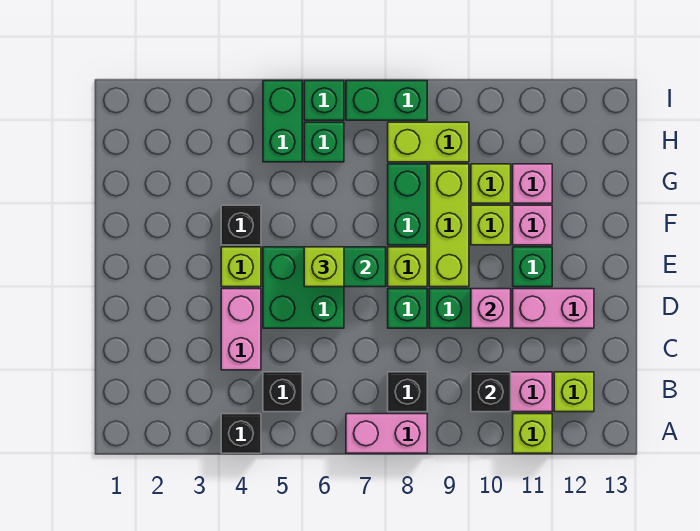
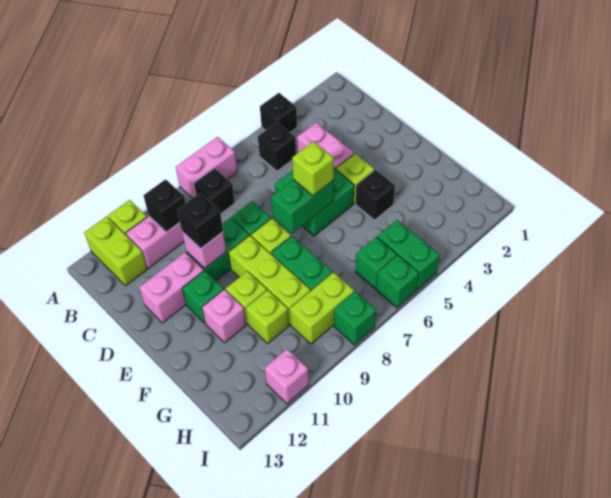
lime brick B12 level 1 -> lime brick A12:B12 level 1
none -> black brick D10 level 3
pink brick G11 level 1 -> pink brick I11 level 1
green brick I7:I8 level 1 -> green brick I8 level 1

